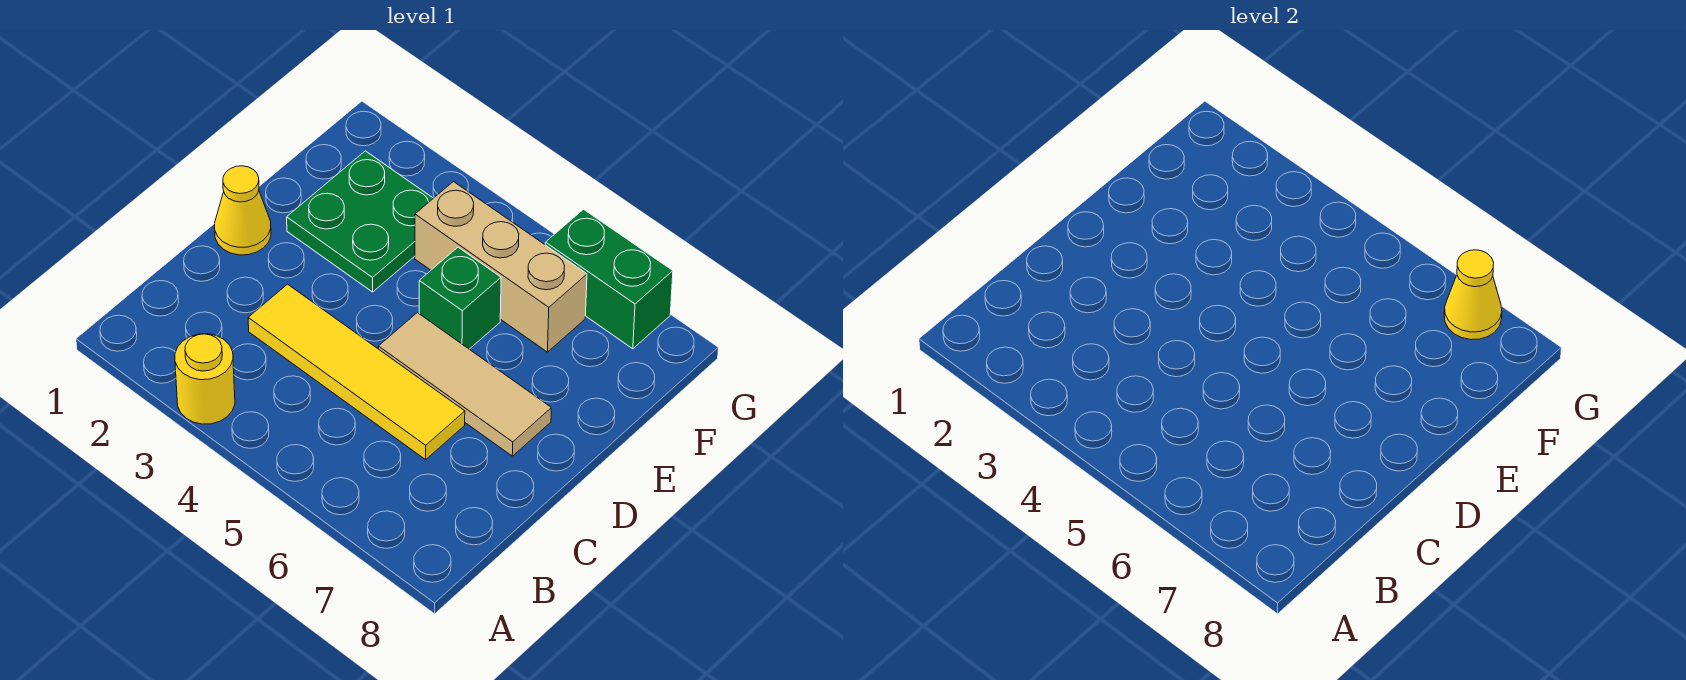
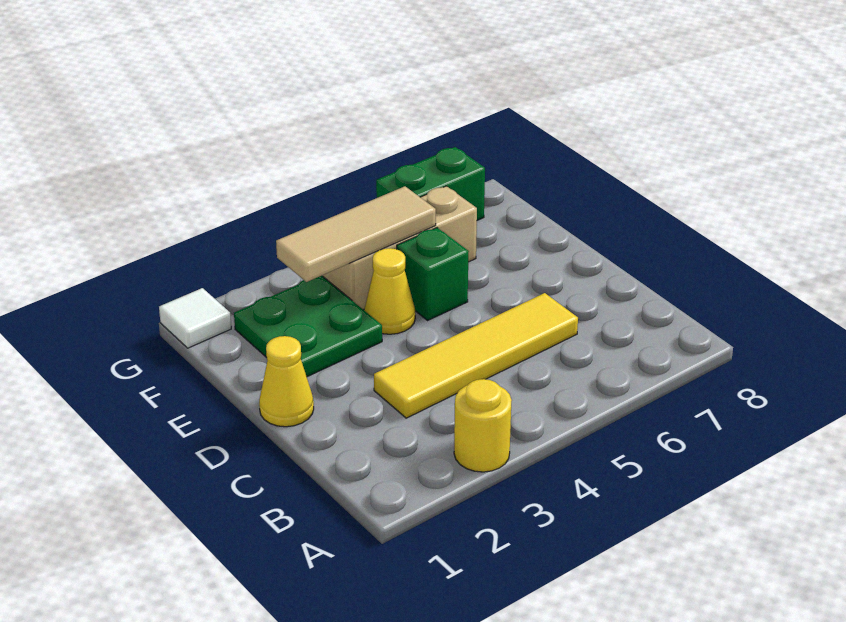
tan tile D5:D7 level 1 -> tan tile F3:F5 level 2
none -> white tile G1 level 1
yellow cone G7 level 2 -> yellow cone E4 level 1

